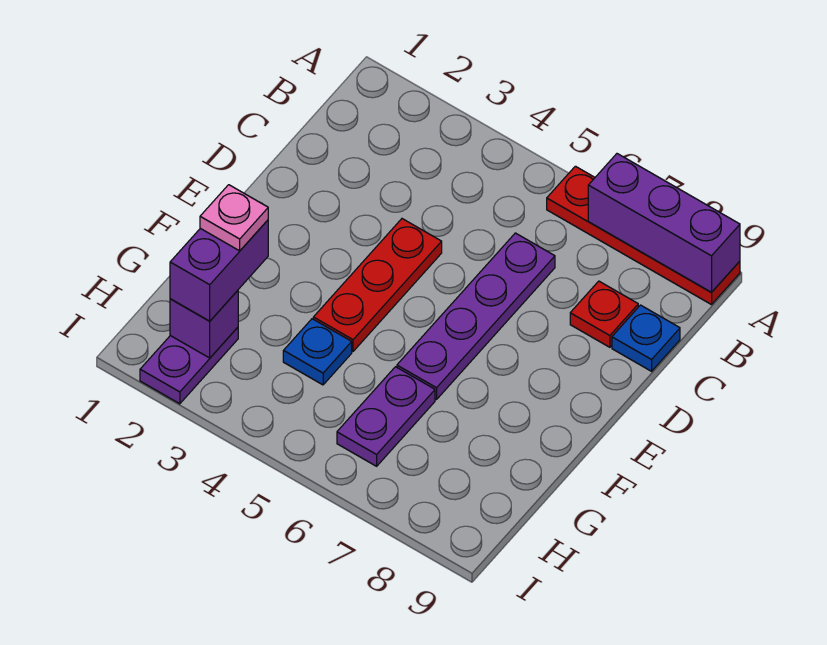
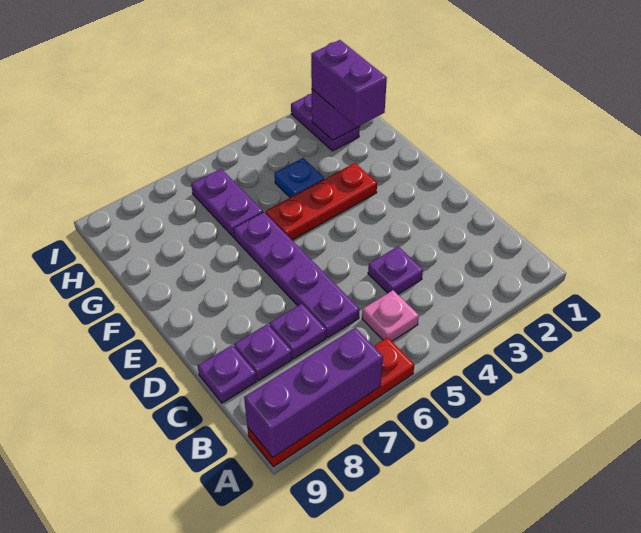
none -> purple plate C4 level 1
none -> purple plate C7 level 1
red plate C8 level 1 -> purple plate C8 level 1
blue plate C9 level 1 -> purple plate C9 level 1
red plate D4:F4 level 1 -> red plate F3:F5 level 1
pink plate G2 level 4 -> pink plate B5 level 1

